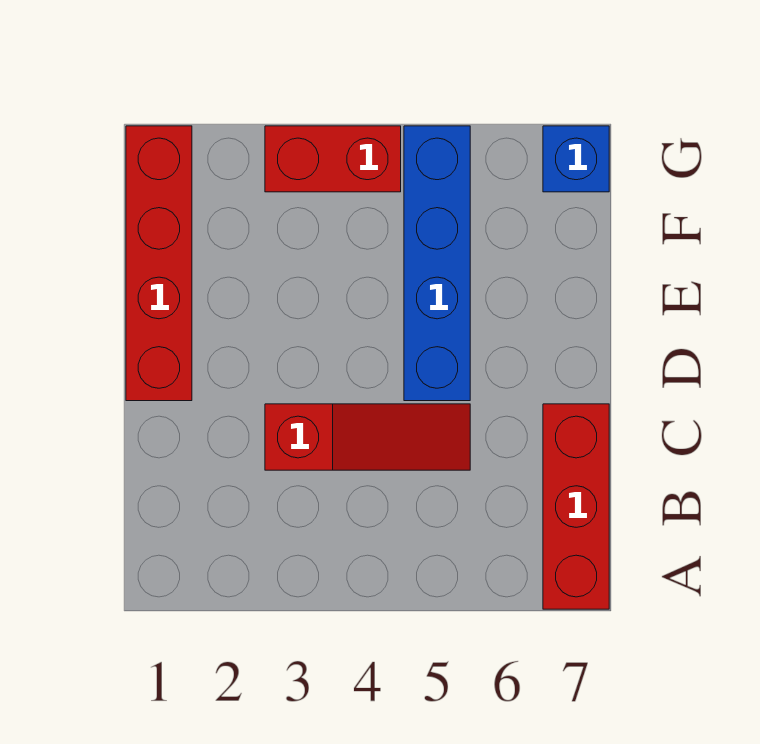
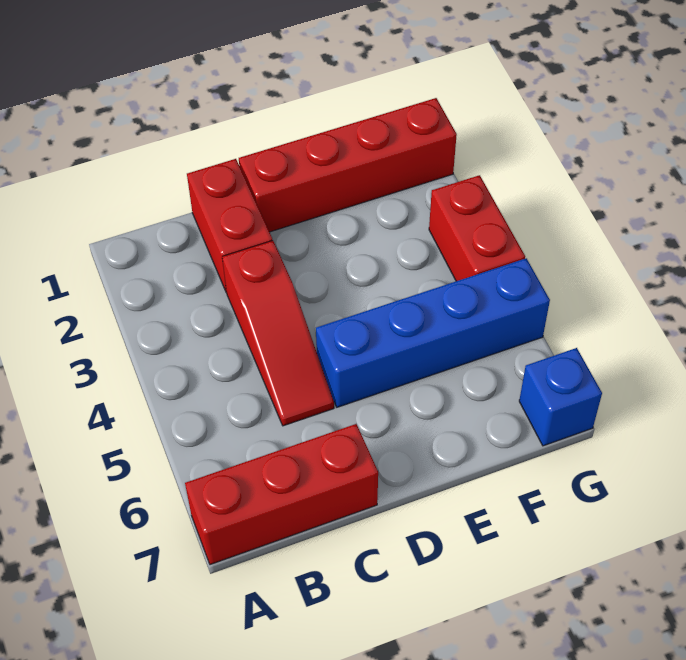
none -> red brick C1:C2 level 1

